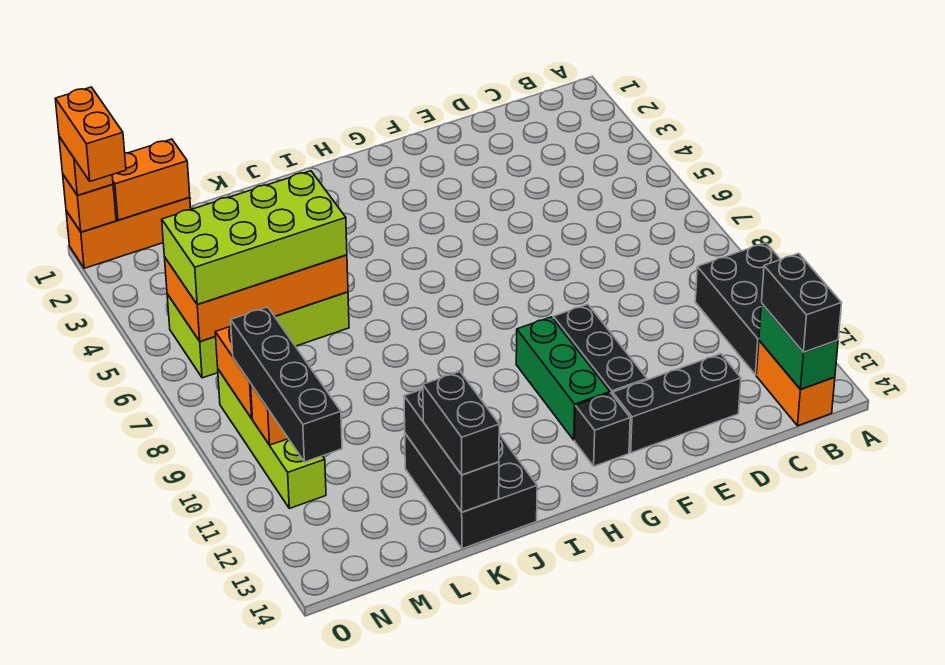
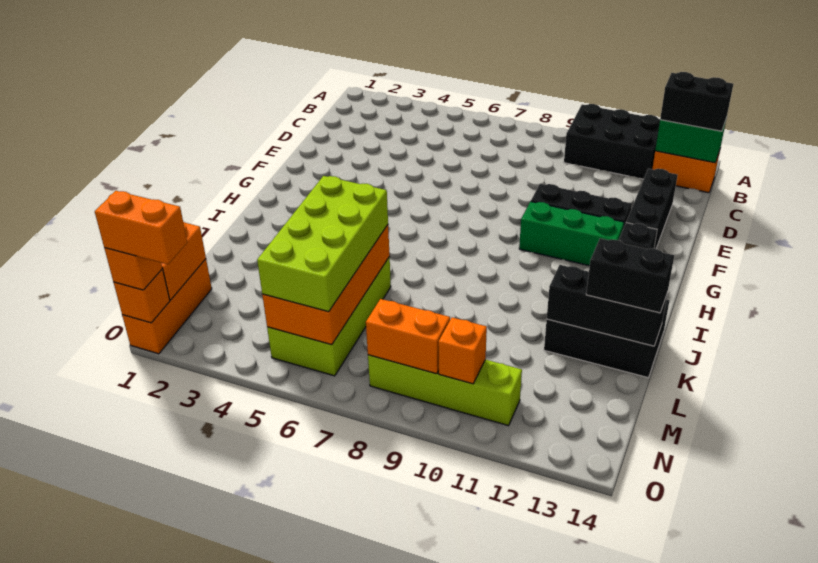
black brick N9:N12 level 3 -> none

